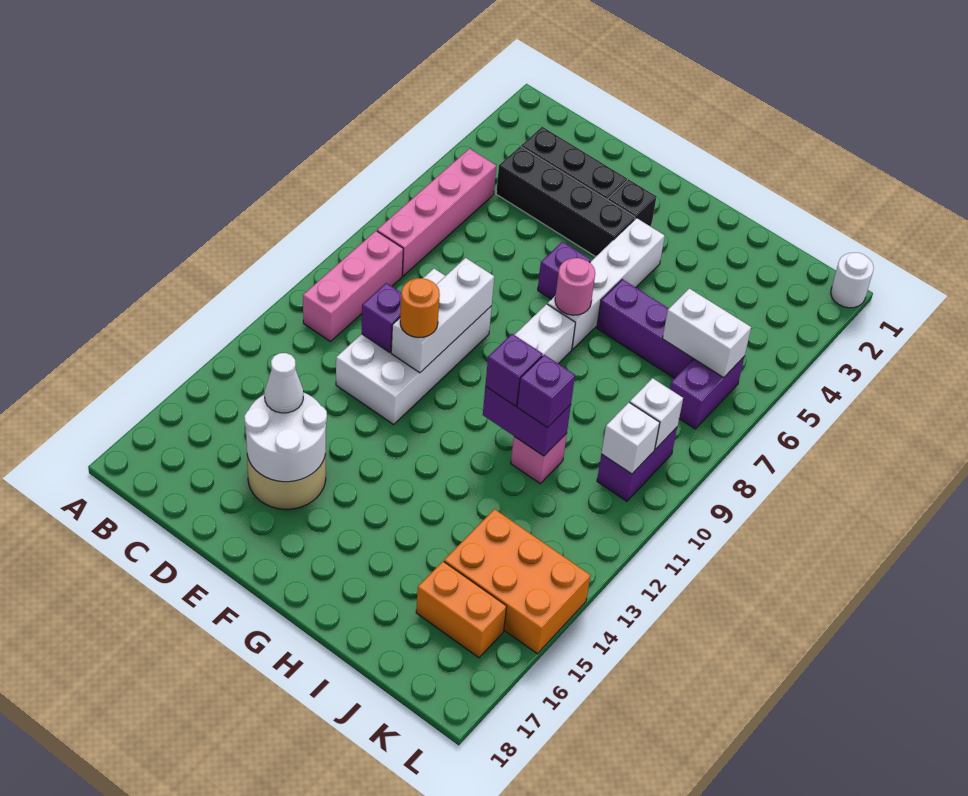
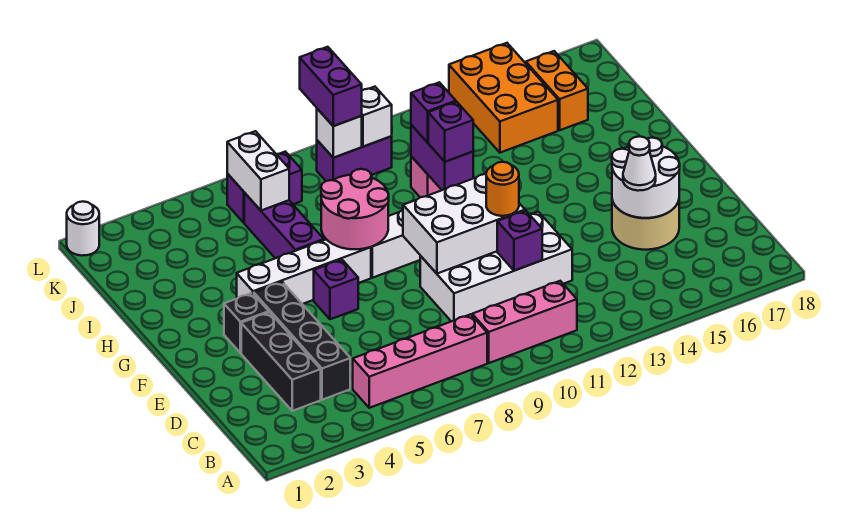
white brick E9:E11 level 2 -> white brick E9:F11 level 2
pink round brick G7 level 2 -> pink round brick G7:H8 level 2
none -> purple brick K9:L9 level 3

